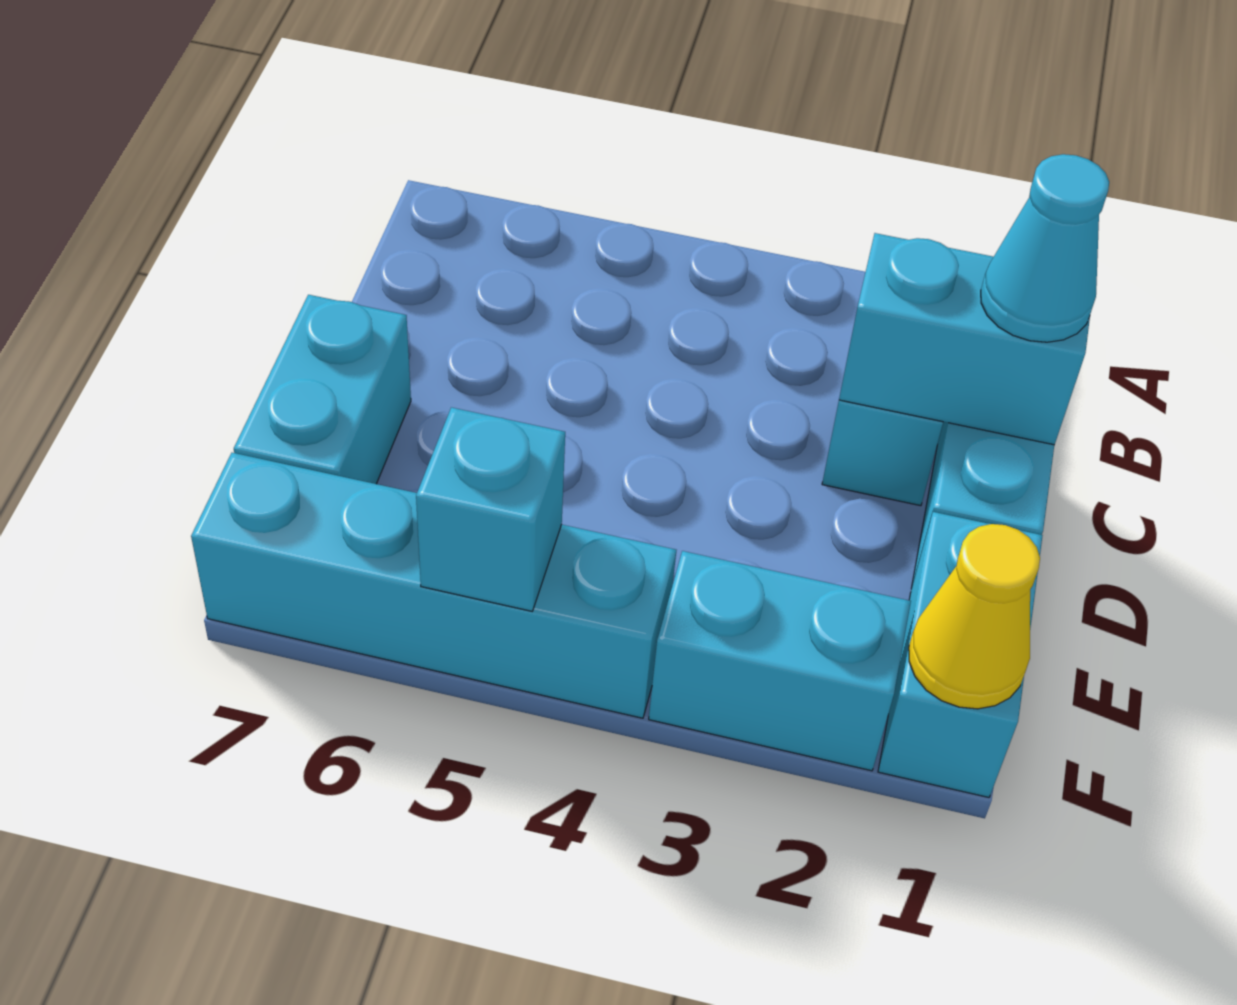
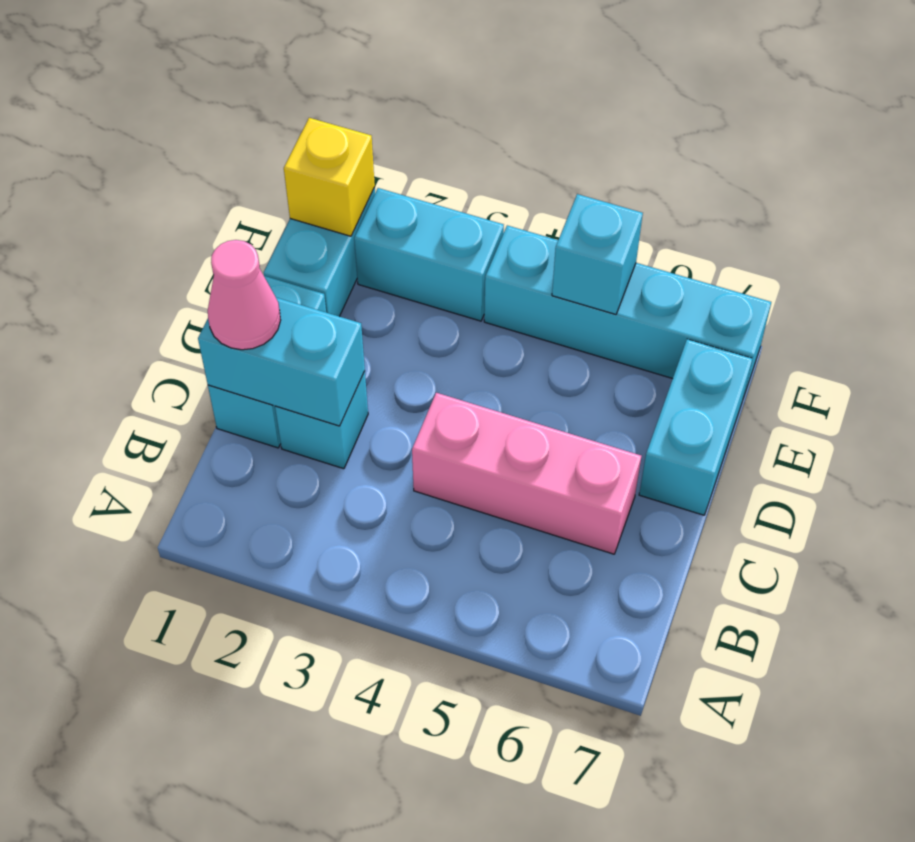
cyan cone C1 level 3 -> pink cone C1 level 3
none -> pink brick C4:C6 level 1
yellow cone F1 level 2 -> yellow brick F1 level 2

